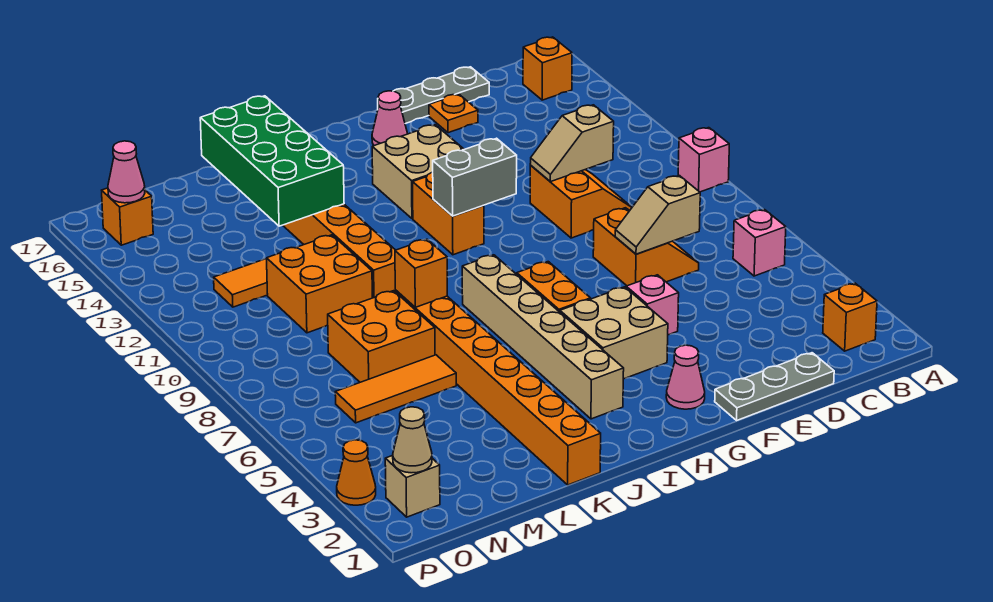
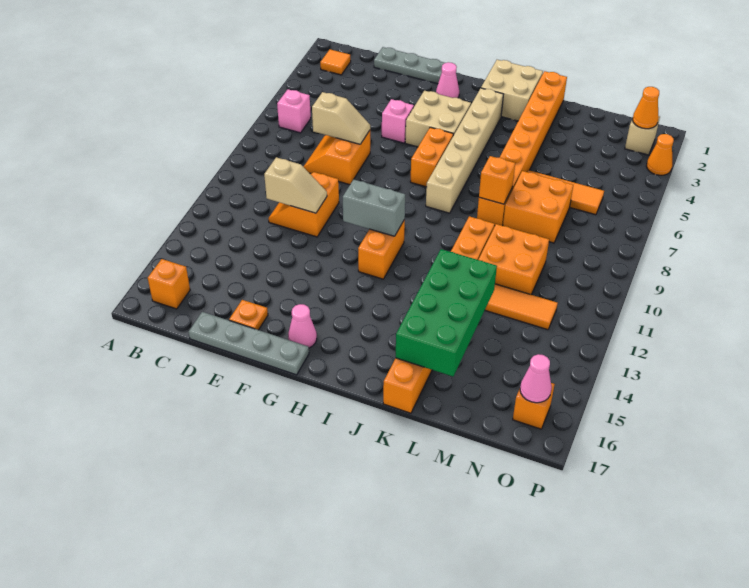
pink brick A10 level 1 -> none
orange brick B2 level 1 -> orange tile B2 level 1
grey plate D17:F17 level 1 -> grey plate D17:G17 level 1
tan brick G13:H14 level 1 -> tan brick I1:J2 level 1
tan cone O2 level 2 -> orange cone O2 level 2

